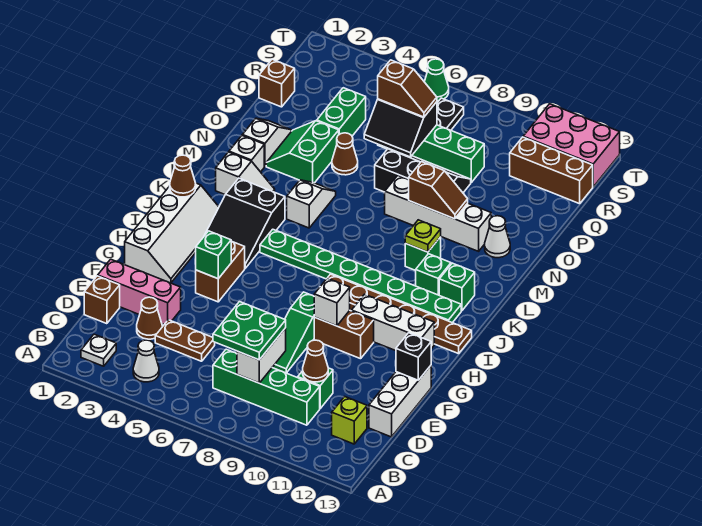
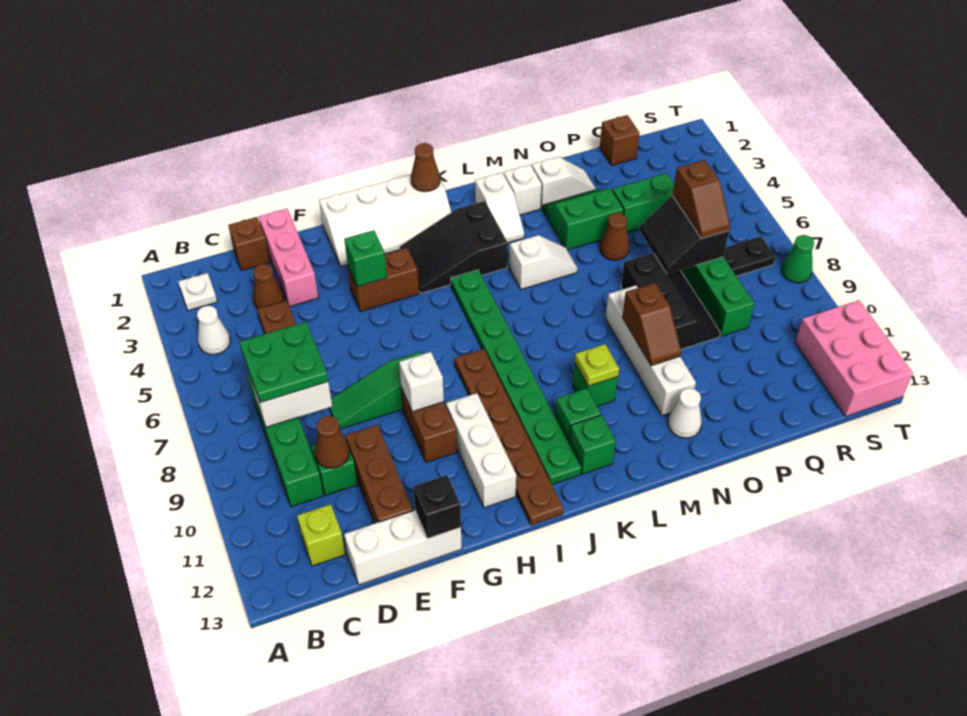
brown brick R11:R13 level 1 -> brown brick E10:E12 level 1
green cone T6 level 1 -> green cone T8 level 1

